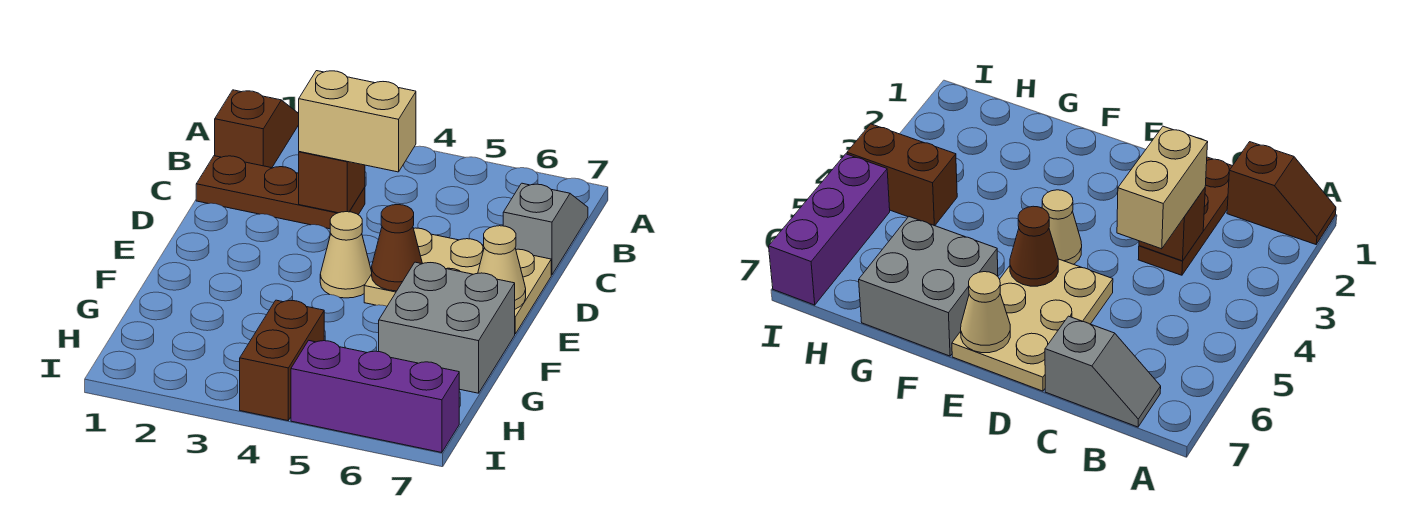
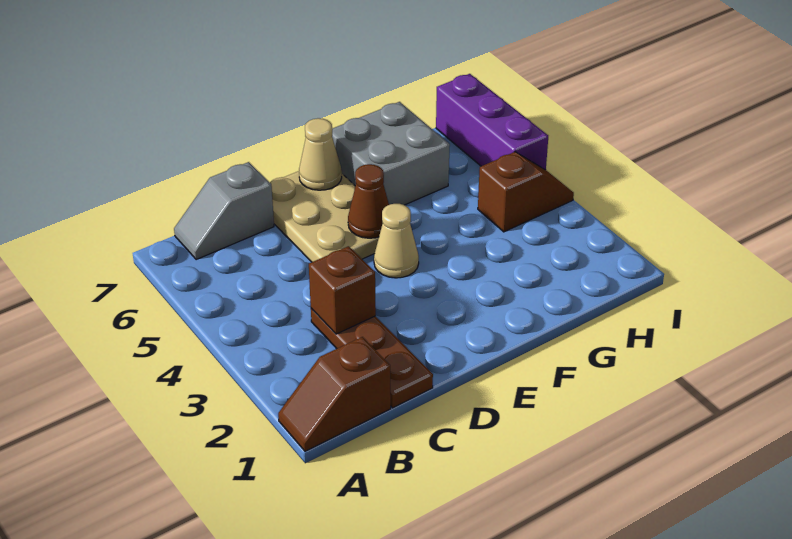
tan brick C3:C4 level 3 -> none
brown brick H4:I4 level 1 -> brown slope H4:I4 level 1 top H

